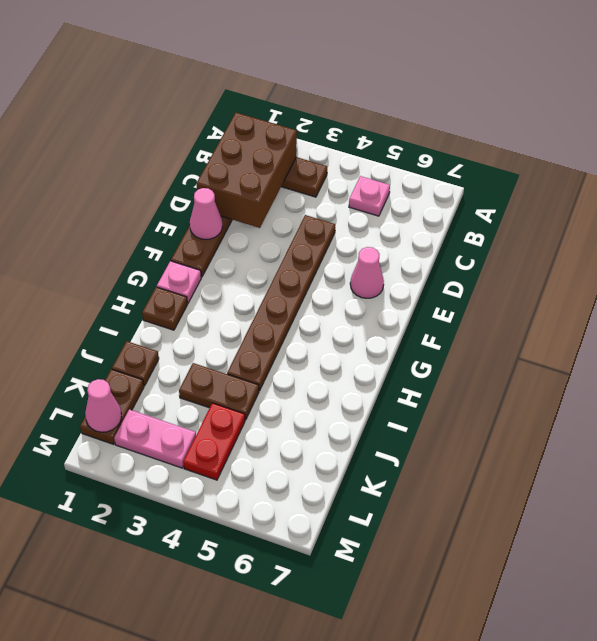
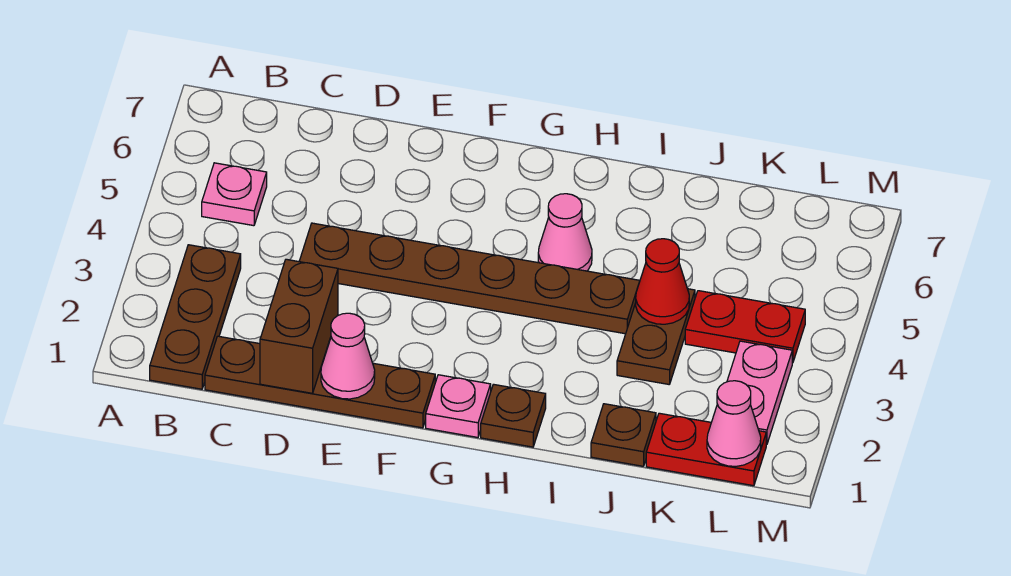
brown brick B1:D2 level 2 -> brown brick D1:D2 level 2
pink cone E6 level 1 -> pink cone H5 level 1
none -> red cone J4 level 2
brown plate K1:L1 level 1 -> red plate K1:L1 level 1

